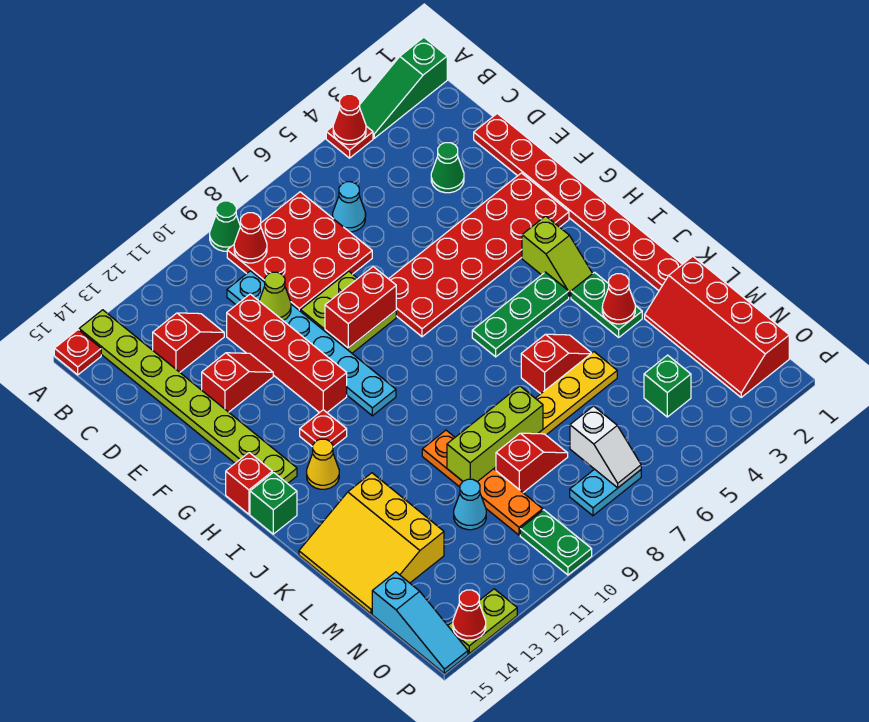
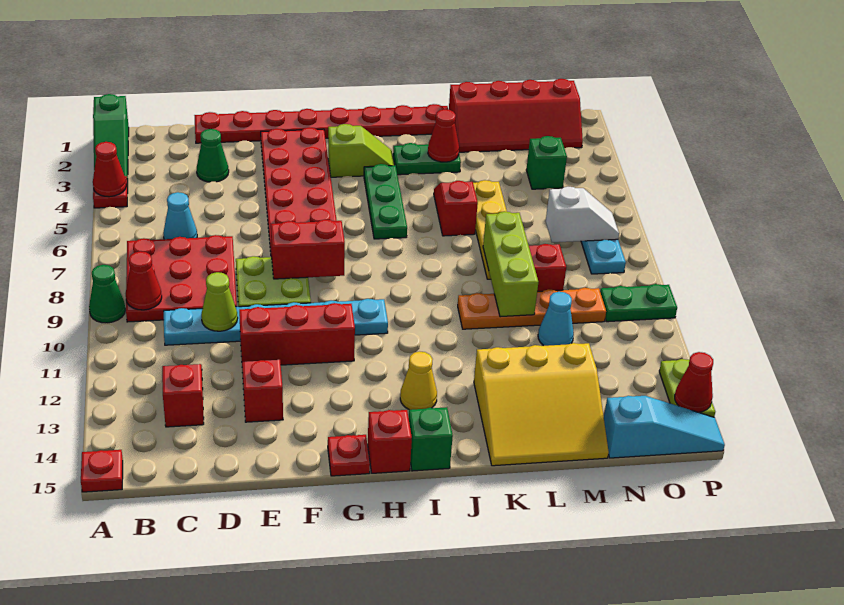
lime plate A14:H14 level 1 -> none
red brick D11:G11 level 1 -> red brick E11:G11 level 1
red brick F8:F9 level 2 -> red brick F8:G8 level 2
red plate H12 level 1 -> red plate G15 level 1

